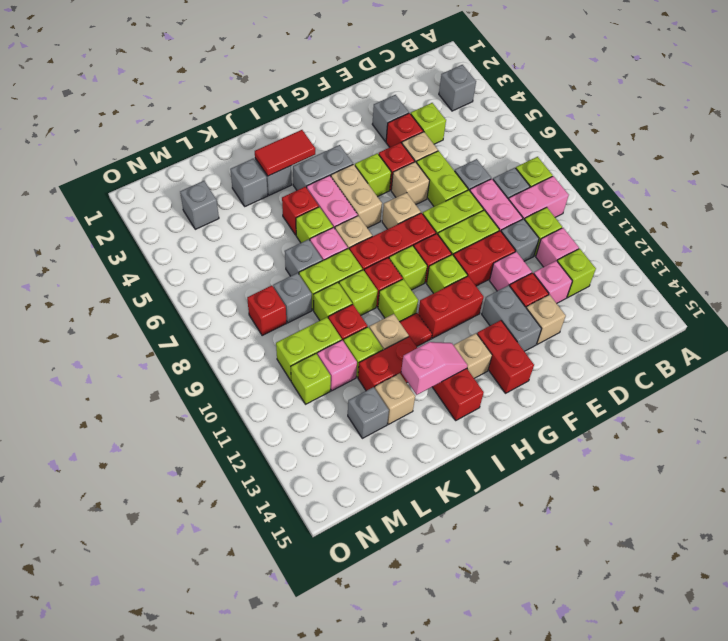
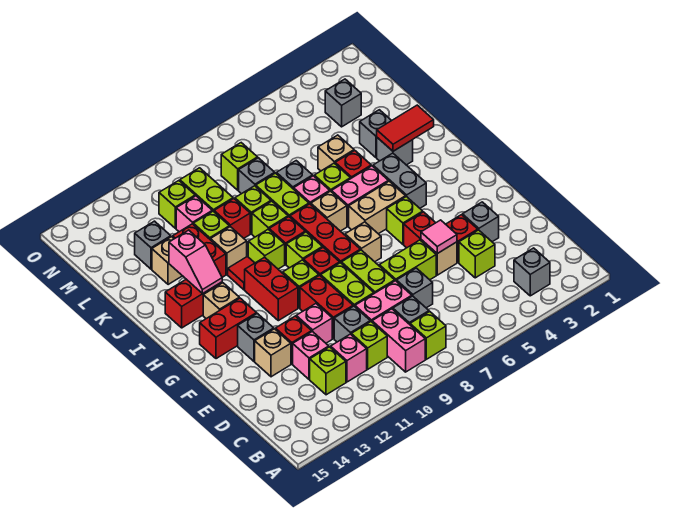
none -> pink tile E5 level 2
tan brick F6 level 1 -> tan brick K5 level 1
grey brick F12:F13 level 1 -> grey brick F13 level 1
red tile I3:J3 level 2 -> red tile J2:J3 level 2
red brick M8 level 1 -> lime brick M8 level 1

